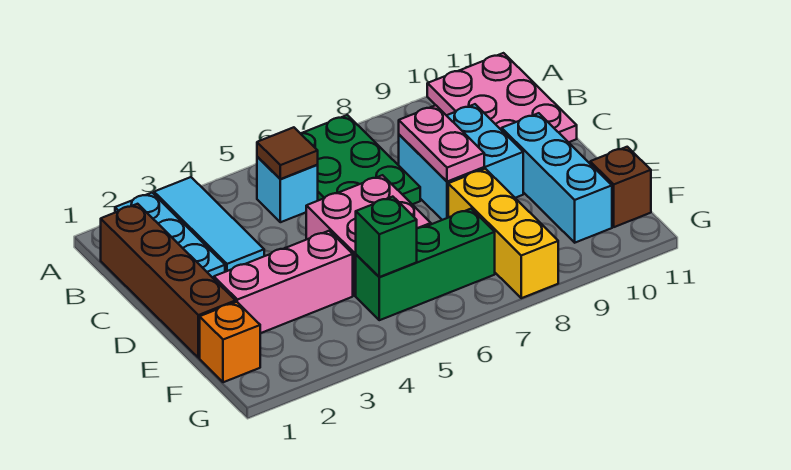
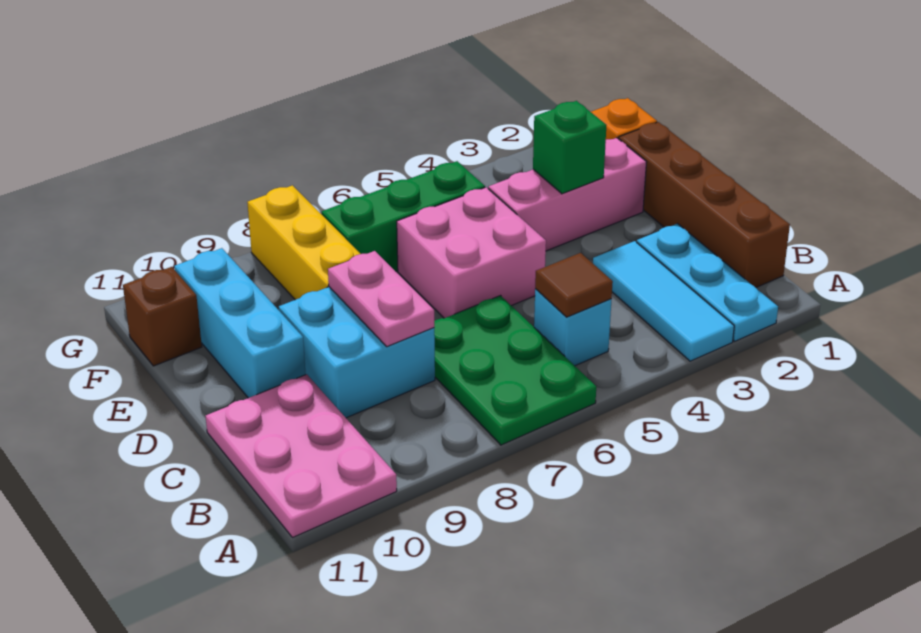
green brick F5 level 2 -> green brick E3 level 2

